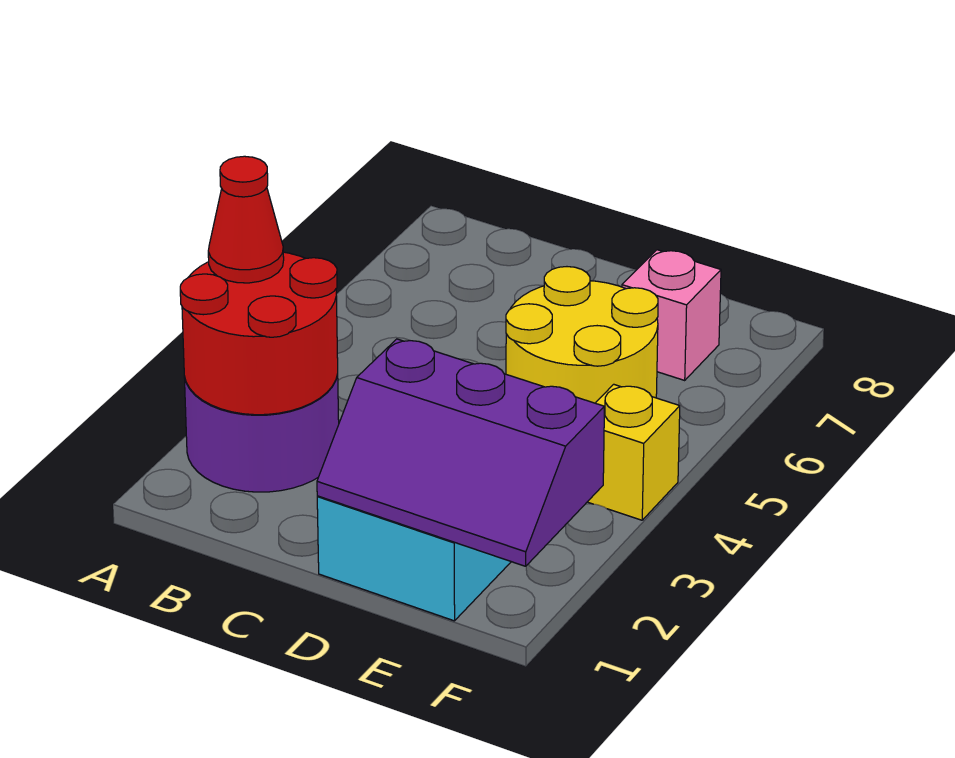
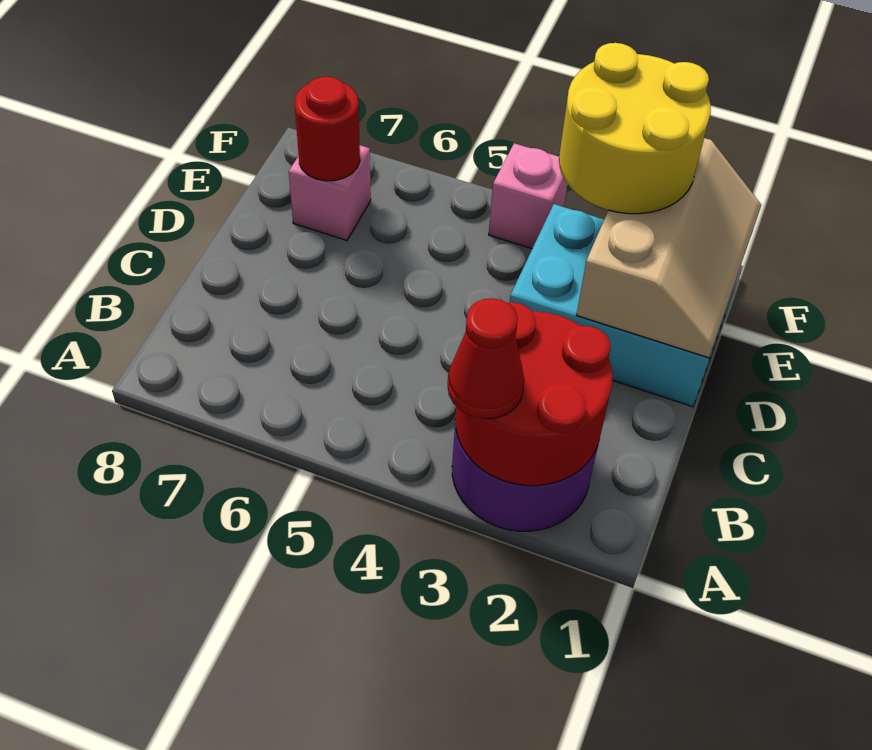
purple slope D1:F2 level 2 top 2 -> tan slope D1:F2 level 2 top 2
yellow round brick D5:E6 level 1 -> yellow round brick E2:F3 level 3
none -> red round brick E7 level 2
yellow brick F4 level 1 -> pink brick F4 level 1

